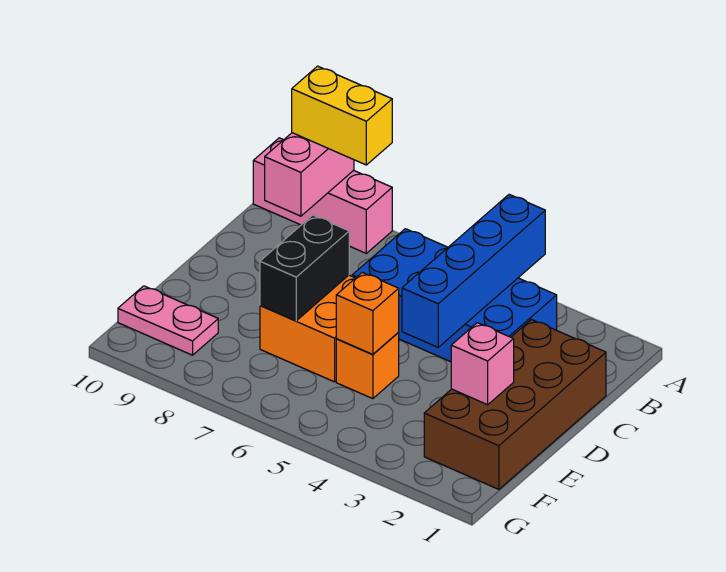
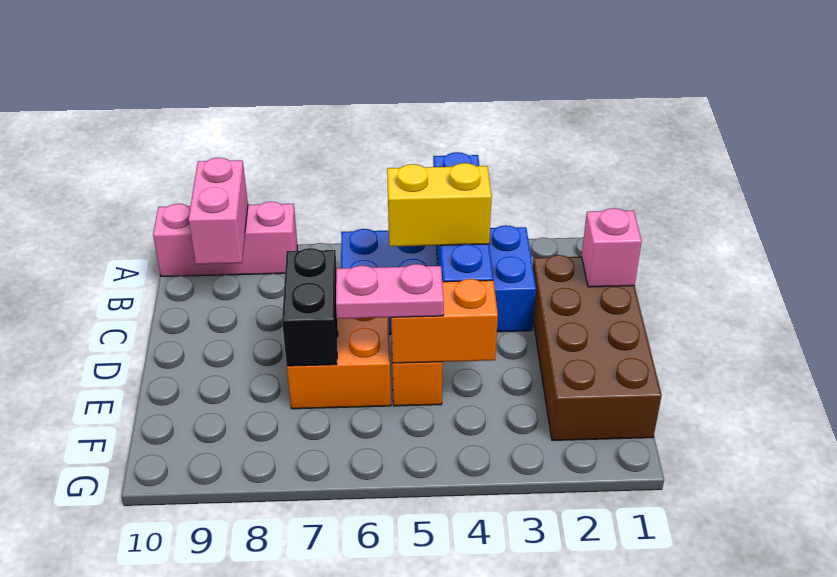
yellow brick A8:A9 level 3 -> yellow brick C4:C5 level 3
pink brick E2 level 2 -> pink brick C1 level 2
orange brick E5 level 2 -> orange brick E4:E5 level 2
pink plate F9:F10 level 1 -> pink plate E5:E6 level 3

